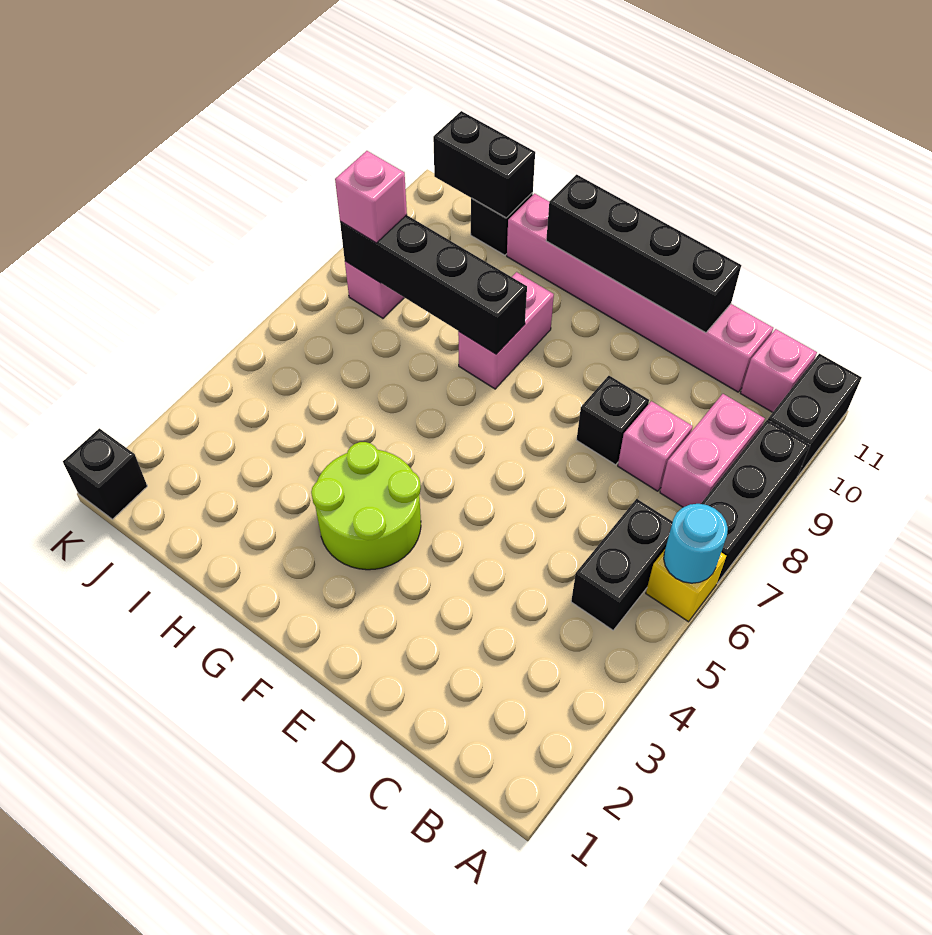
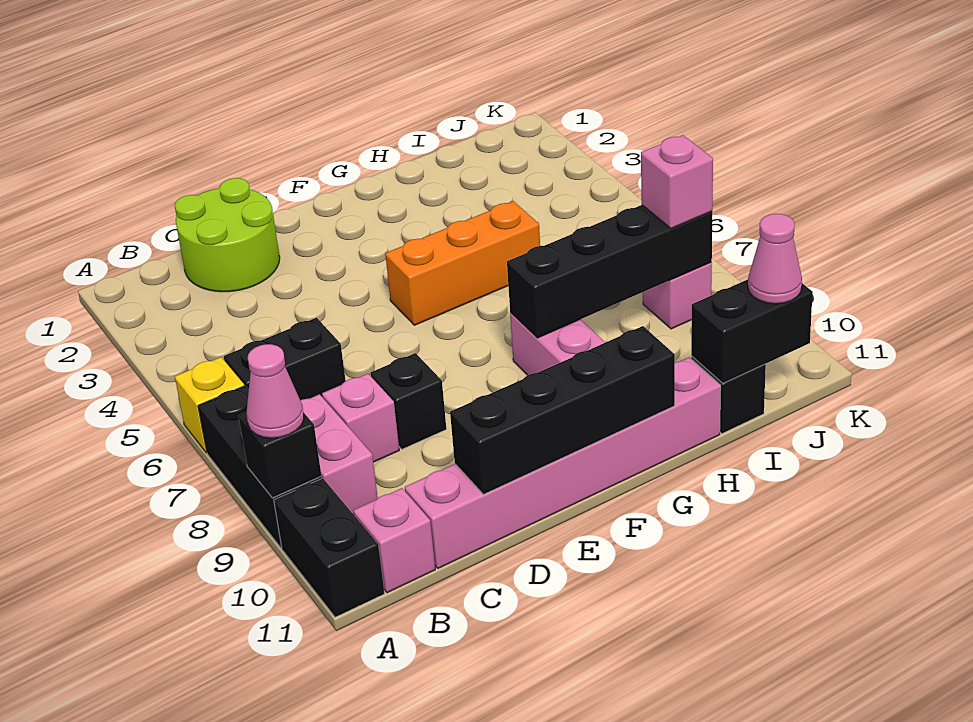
cyan round brick A6 level 2 -> none
none -> pink cone A9 level 3
black brick B5:B6 level 1 -> black brick B6:C6 level 1
lime round brick F3:G4 level 1 -> lime round brick C1:D2 level 1
none -> orange brick F5:H5 level 1
none -> pink cone J11 level 3
black brick K1 level 1 -> black brick A9 level 2

